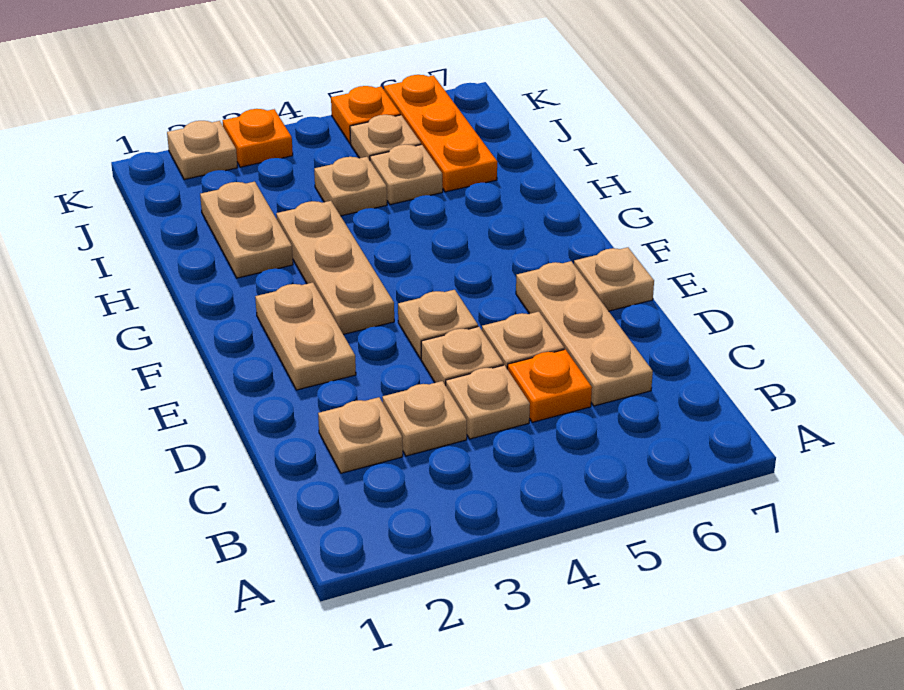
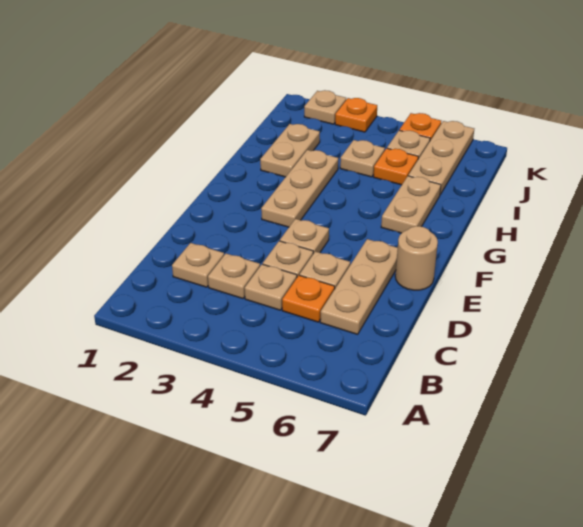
tan plate E2:F2 level 1 -> tan plate G6:H6 level 1
tan plate E7 level 1 -> tan round brick E7 level 1
tan plate I5 level 1 -> orange plate I5 level 1
orange plate I6:K6 level 1 -> tan plate I6:K6 level 1

